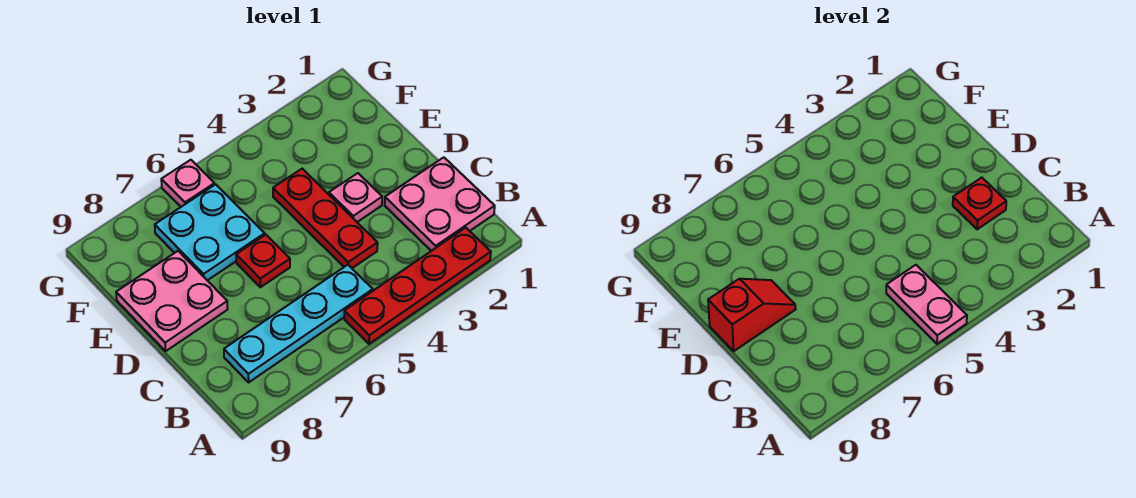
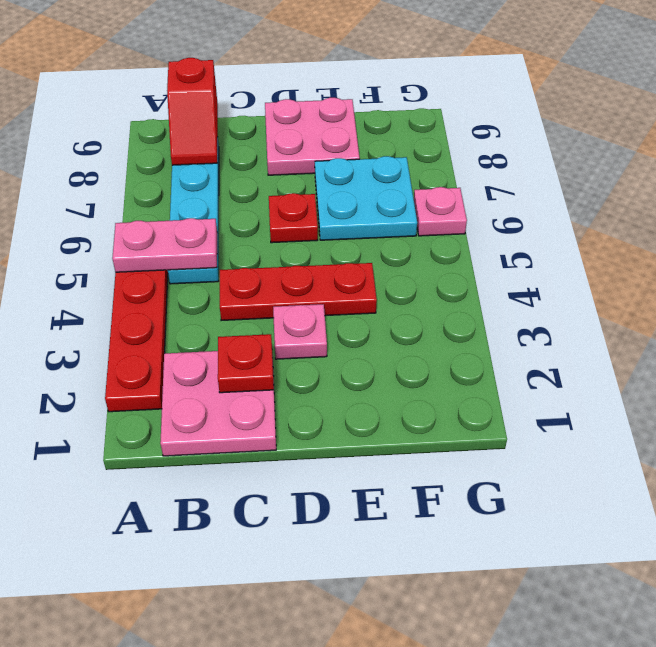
red slope D8:D9 level 2 top 9 -> red slope B8:B9 level 2 top 9

